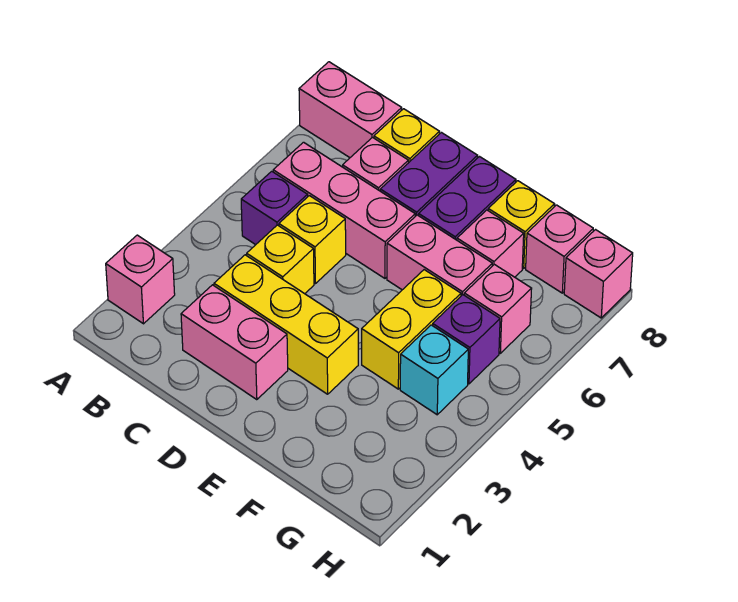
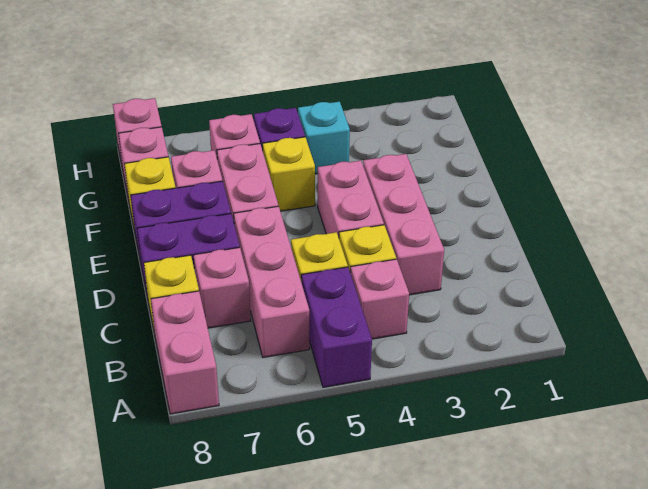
pink brick A2 level 1 -> pink brick B4 level 1
purple brick B5 level 1 -> purple brick A5:B5 level 1
pink brick C2:D2 level 1 -> pink brick D4:E4 level 1
yellow brick C3:E3 level 1 -> pink brick C3:E3 level 1
yellow brick F4:F5 level 1 -> yellow brick F5 level 1

